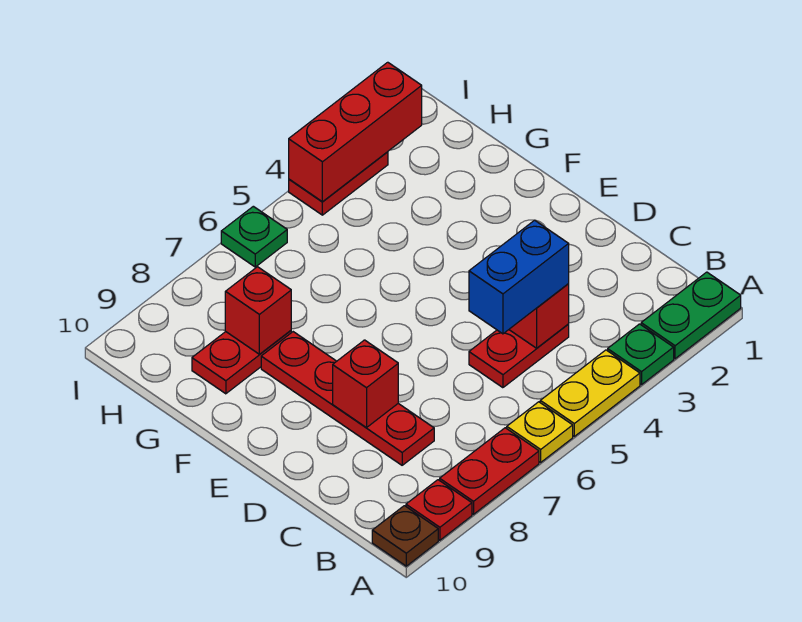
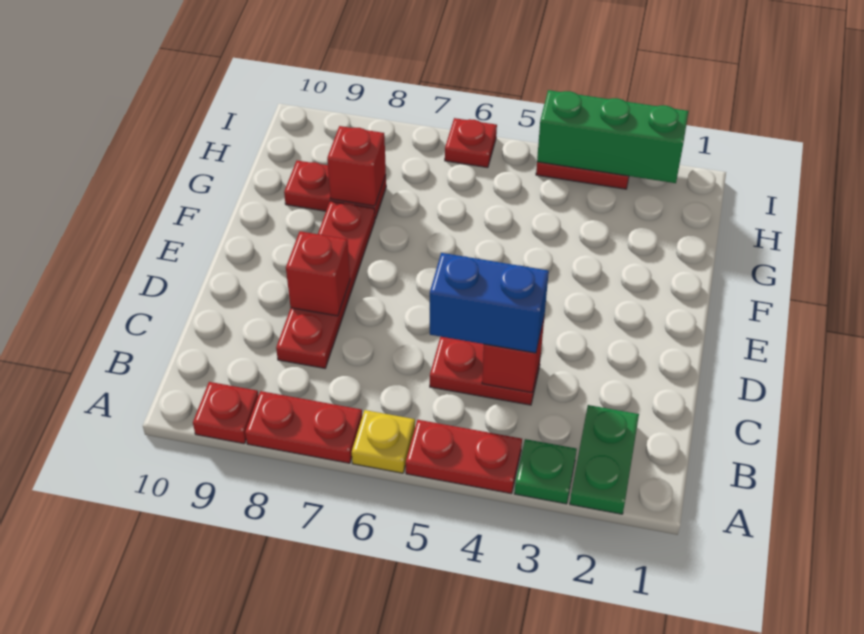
green plate A1:A2 level 1 -> green plate A2:B2 level 1
yellow plate A4:A5 level 1 -> red plate A4:A5 level 1
brown plate A10 level 1 -> none
red brick I2:I4 level 2 -> green brick I2:I4 level 2
green plate I6 level 1 -> red plate I6 level 1

